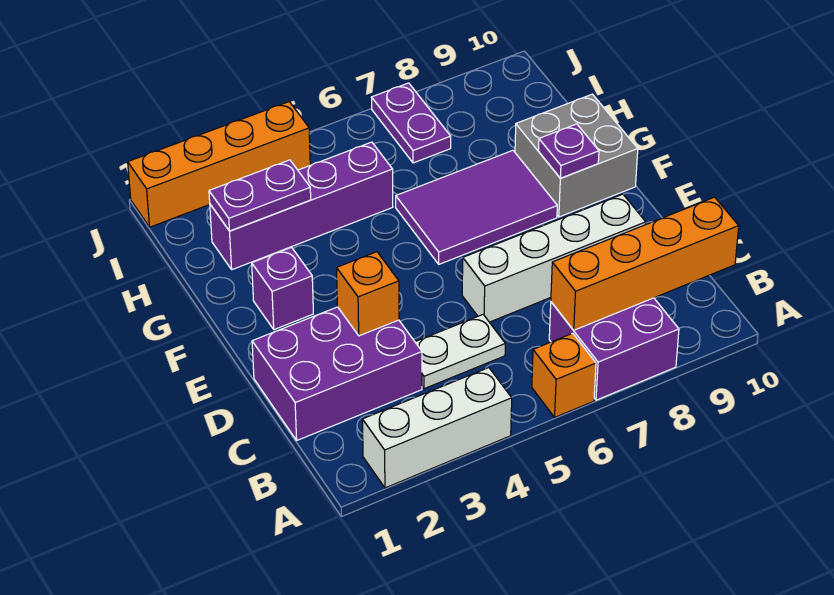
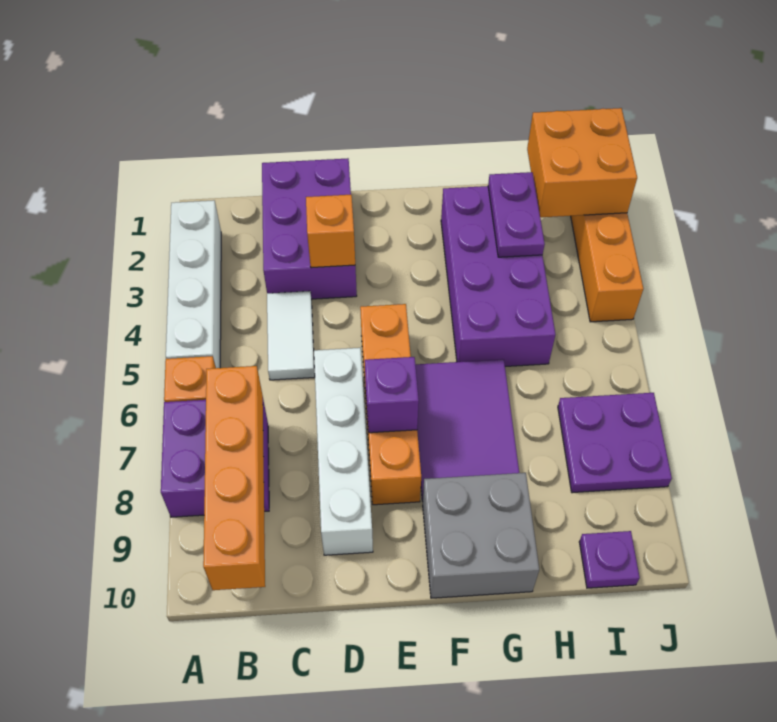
white brick A2:A4 level 1 -> white brick A2:A5 level 1
white plate C4:C5 level 1 -> white tile C4:C5 level 1
none -> orange brick E5:E8 level 1
purple brick F2 level 1 -> purple brick E7 level 2
purple plate F9 level 2 -> purple plate I10 level 1
purple brick H2:H5 level 1 -> purple brick G2:H5 level 1
none -> orange brick I1:J2 level 2
purple plate I7:J7 level 1 -> purple plate I7:J8 level 1

